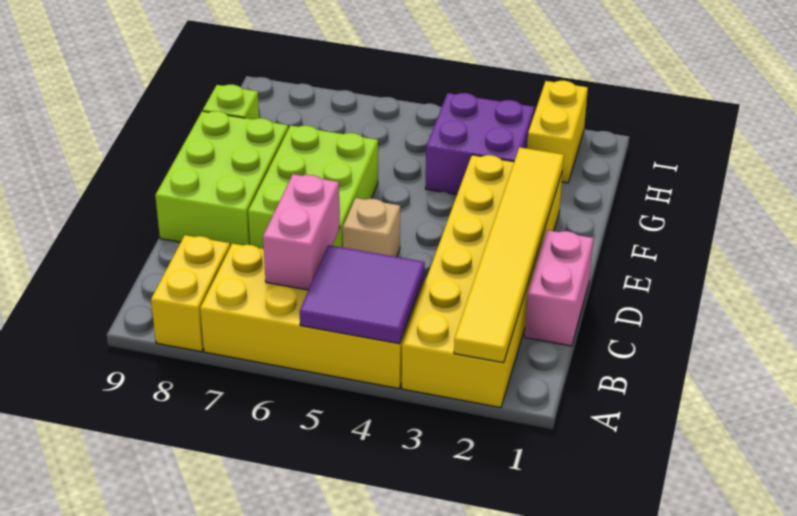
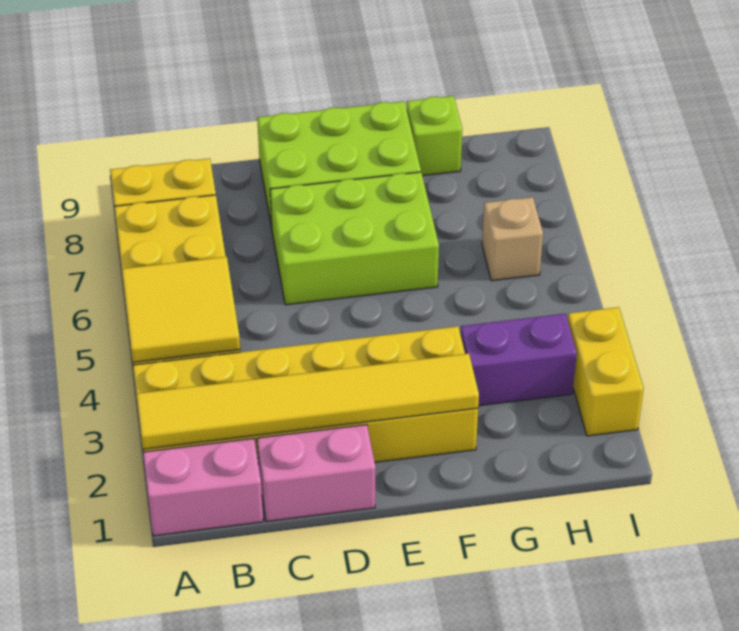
purple tile A4:B5 level 2 -> yellow tile A4:B5 level 2
pink brick B6:C6 level 2 -> pink brick A1:B1 level 1
tan brick D5 level 1 -> tan brick H6 level 1
purple brick G3:H4 level 1 -> purple brick G3:H3 level 1
yellow brick H2:I2 level 1 -> yellow brick I2:I3 level 1

